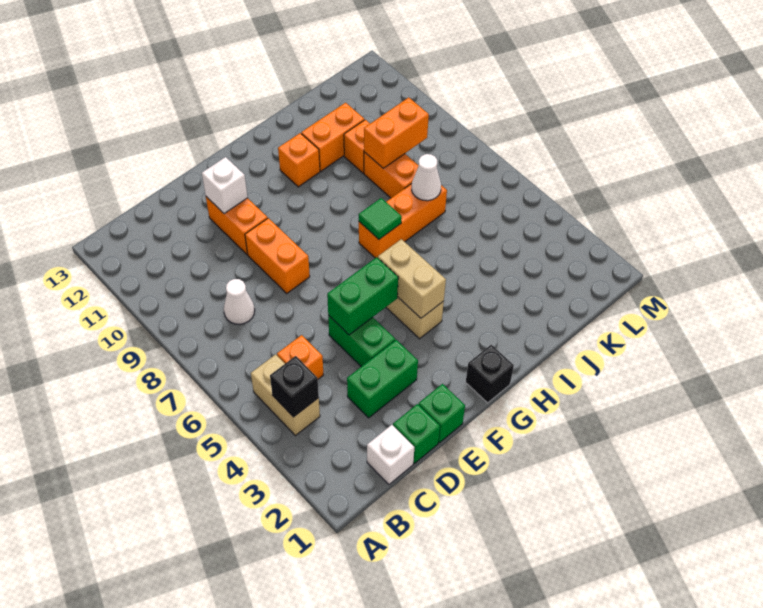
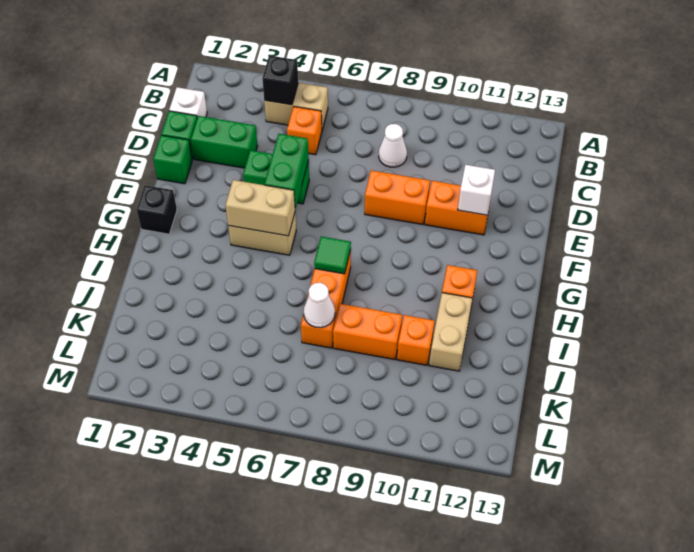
green brick D3:E3 level 1 -> green brick D2:D3 level 1
orange brick I11:J11 level 1 -> tan brick I11:J11 level 1
orange brick J9:K9 level 2 -> none

